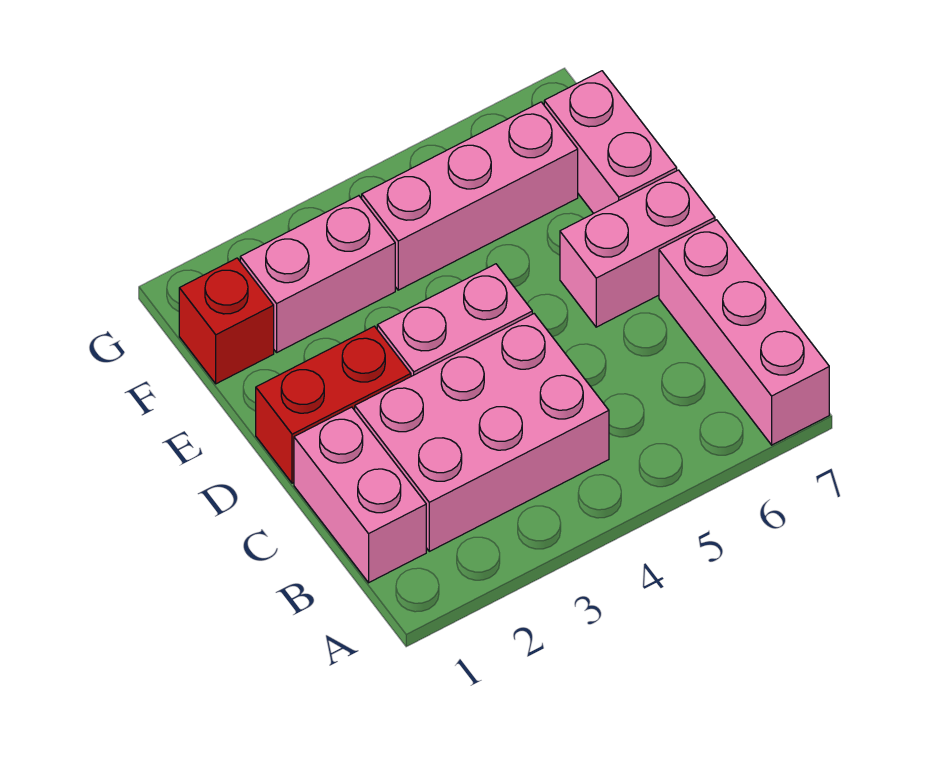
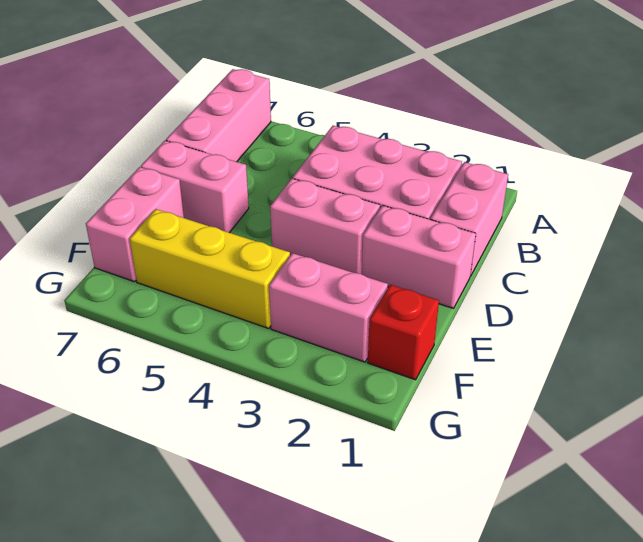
red brick D1:D2 level 1 -> pink brick D1:D2 level 1
pink brick F4:F6 level 1 -> yellow brick F4:F6 level 1

